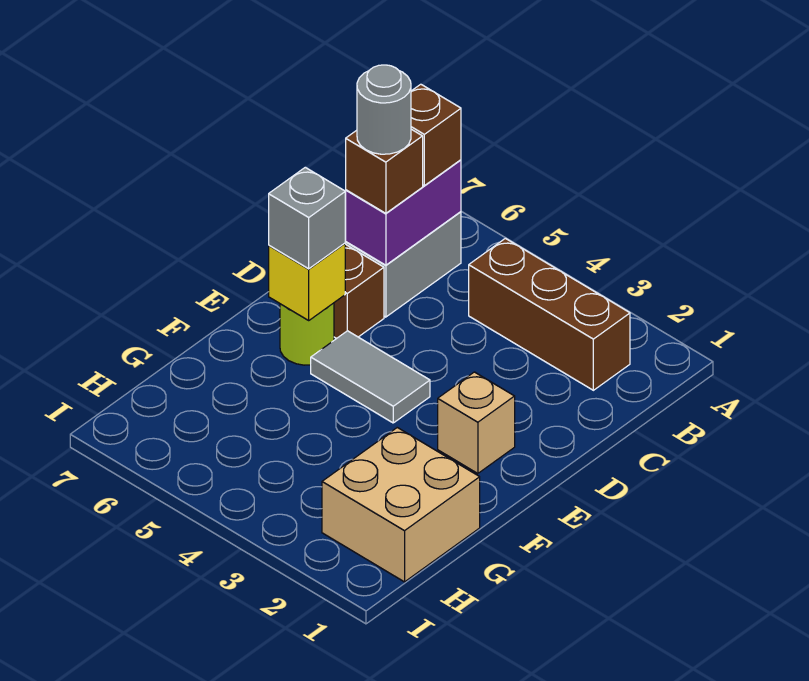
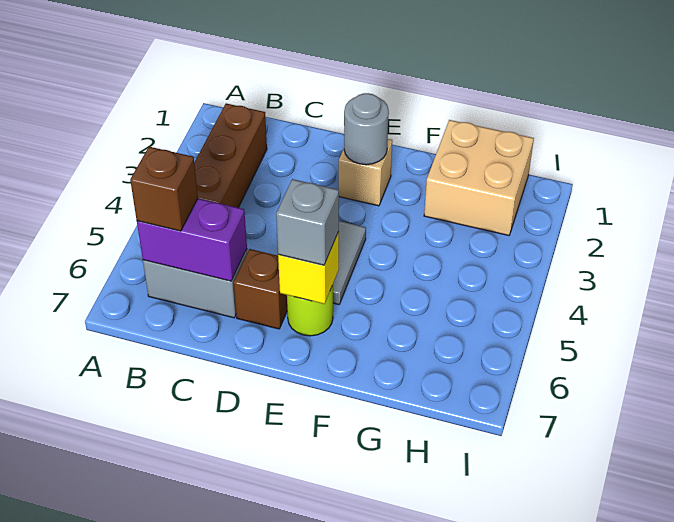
brown brick C6 level 3 -> none
grey round brick C6 level 4 -> grey round brick E2 level 2

